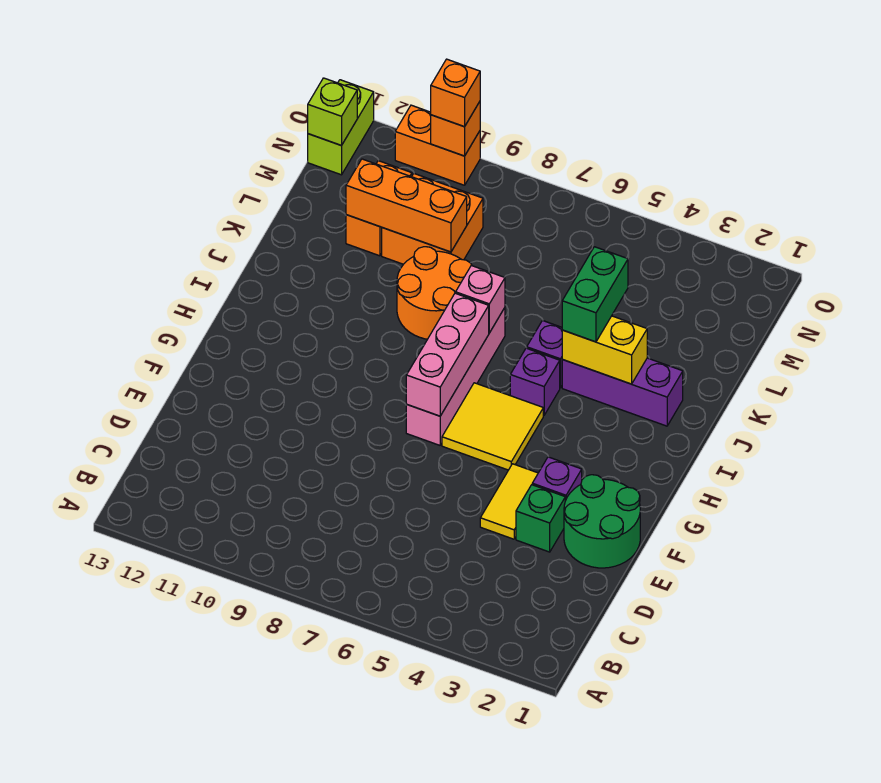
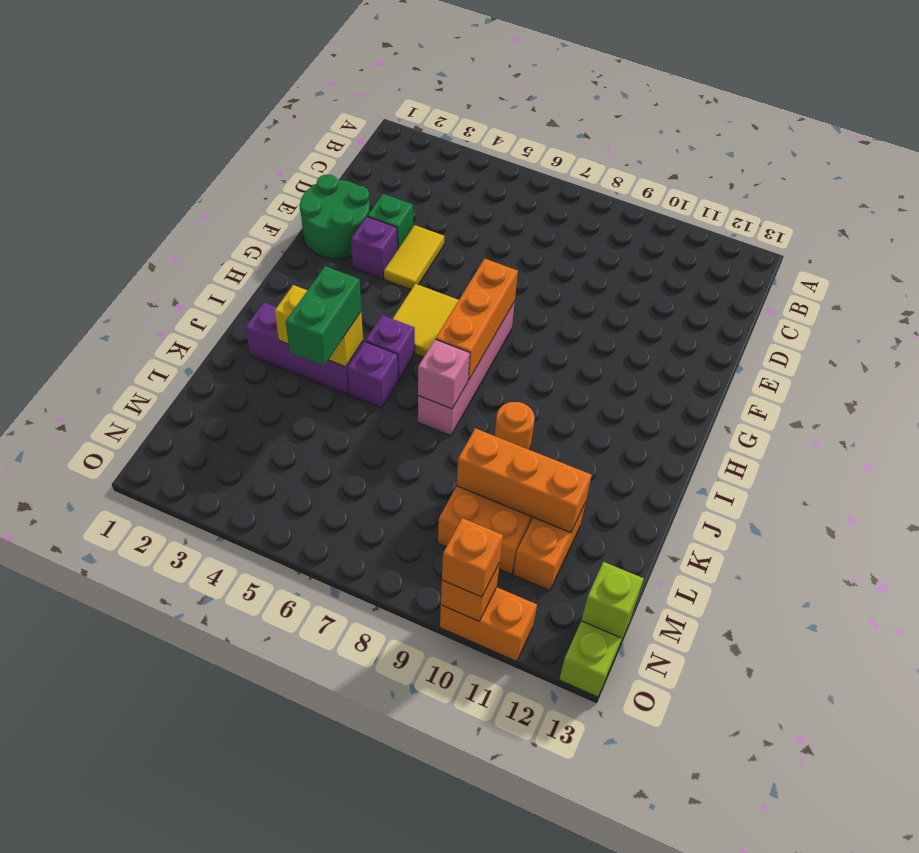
pink brick G7:I7 level 2 -> orange brick G7:I7 level 2
orange round brick J8:K9 level 1 -> orange round brick J9 level 1

